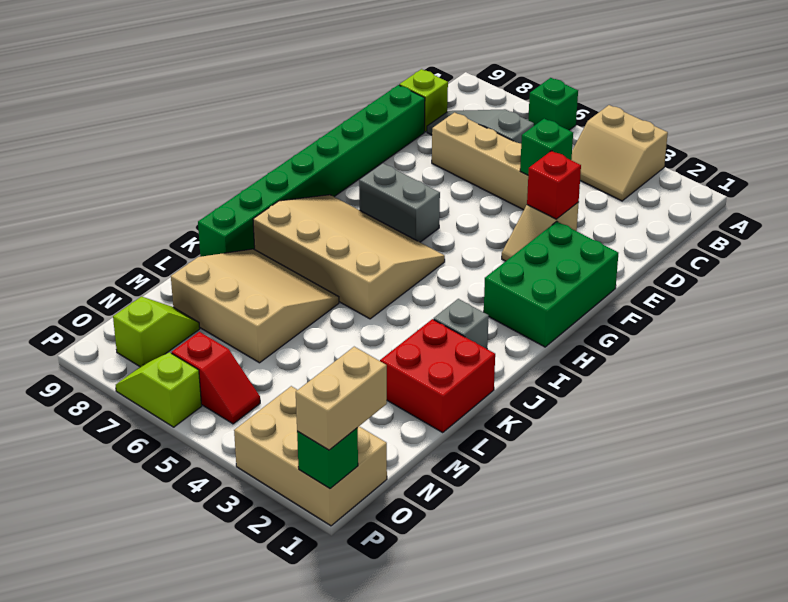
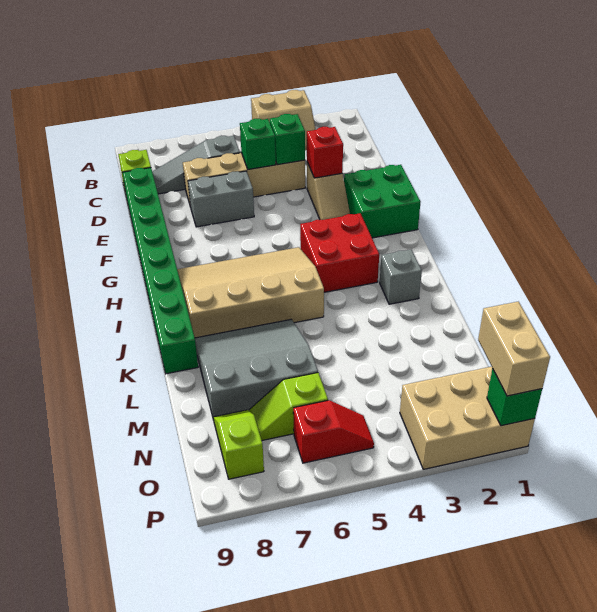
green brick A6 level 1 -> green brick D5 level 2
green brick F1:H2 level 1 -> green brick F1:G2 level 1
grey brick G6:G7 level 1 -> grey brick E6:E7 level 1
red brick K1:L2 level 1 -> red brick H3:I4 level 1
tan slope K6:M8 level 1 top M -> grey slope K6:M8 level 1 top M
lime slope P6:P7 level 1 top 6 -> lime slope N6:N7 level 1 top 6

